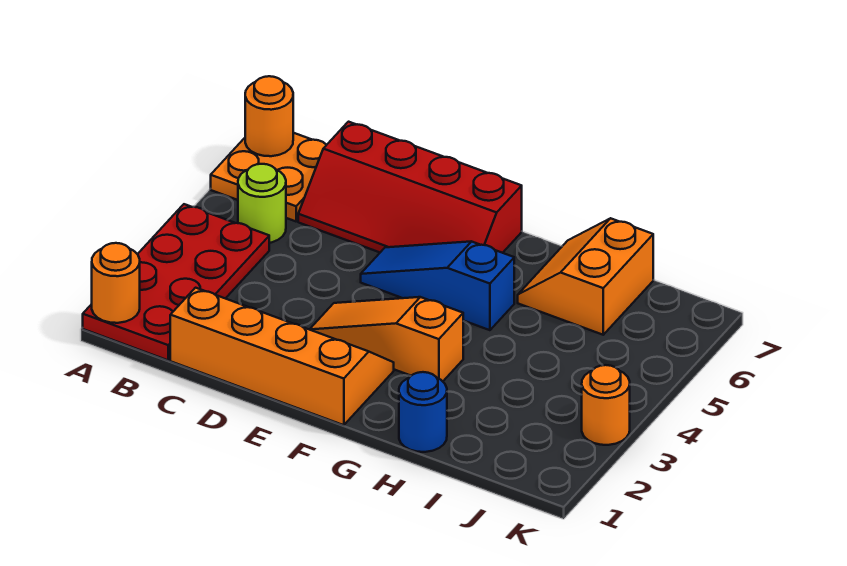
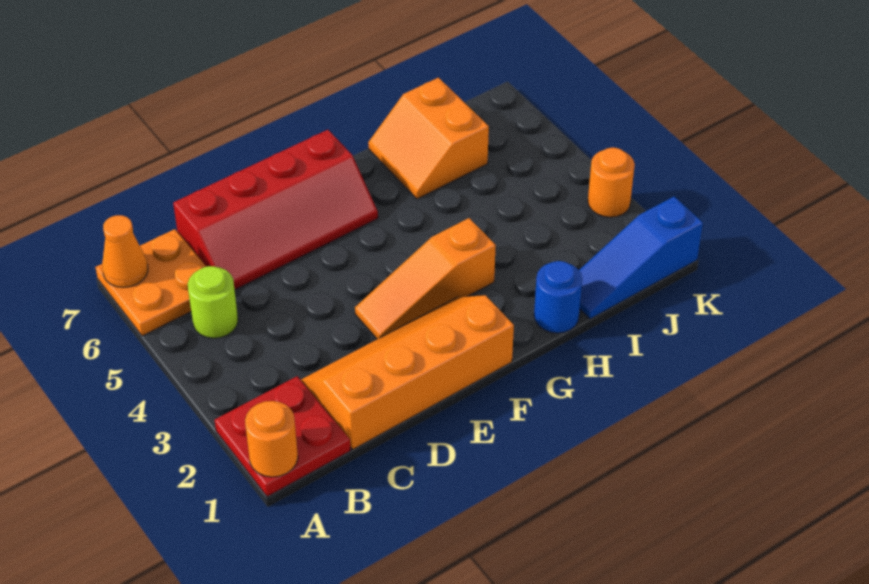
red plate A1:B4 level 1 -> red plate A1:B2 level 1
orange round brick A7 level 2 -> orange cone A7 level 2
blue slope E5:G5 level 1 top G -> blue slope I1:K1 level 1 top K

